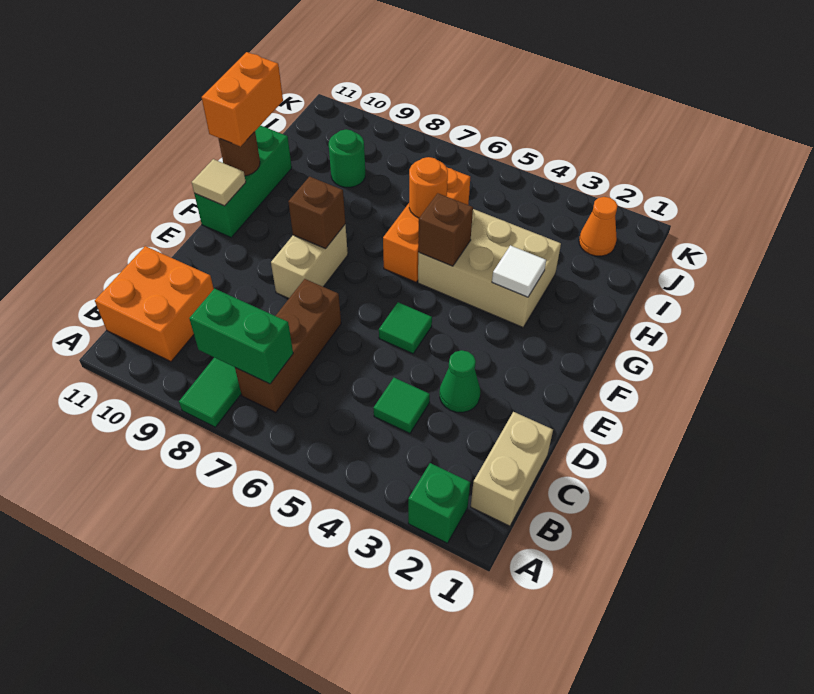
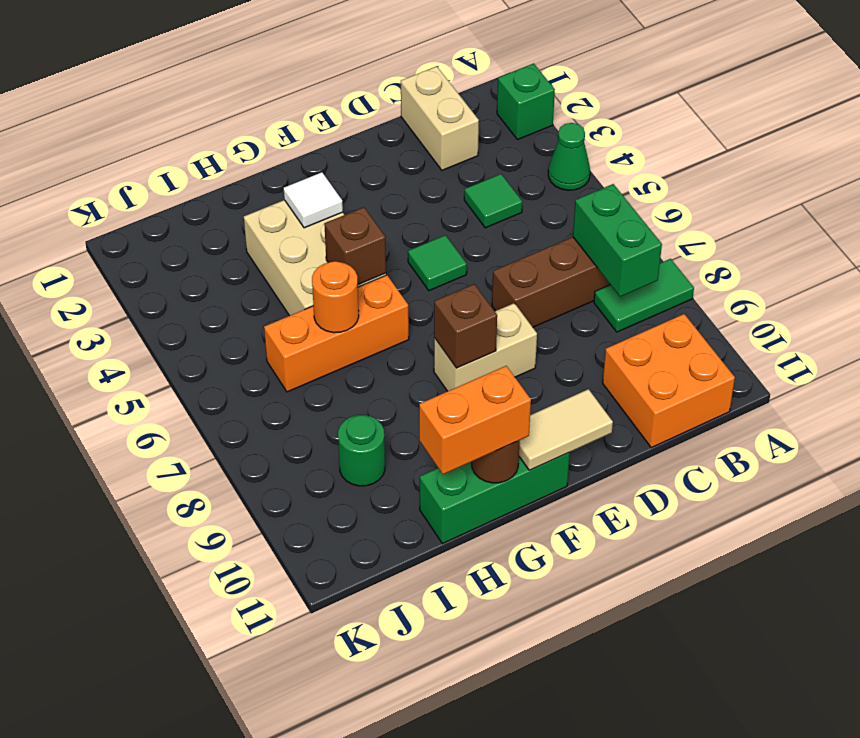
tan brick B1:C1 level 1 -> tan brick C1:C2 level 1
green cone D3 level 1 -> green cone A4 level 1
tan tile F11 level 2 -> tan tile E11:F11 level 2
orange cone J2 level 1 -> none

